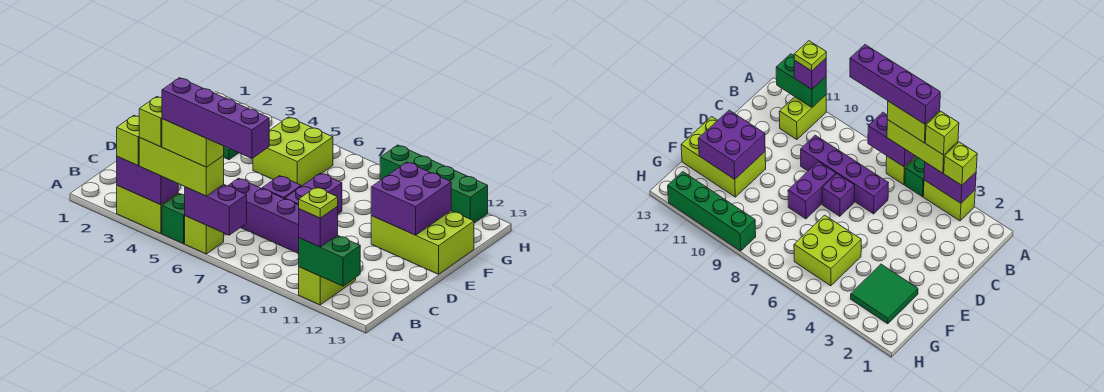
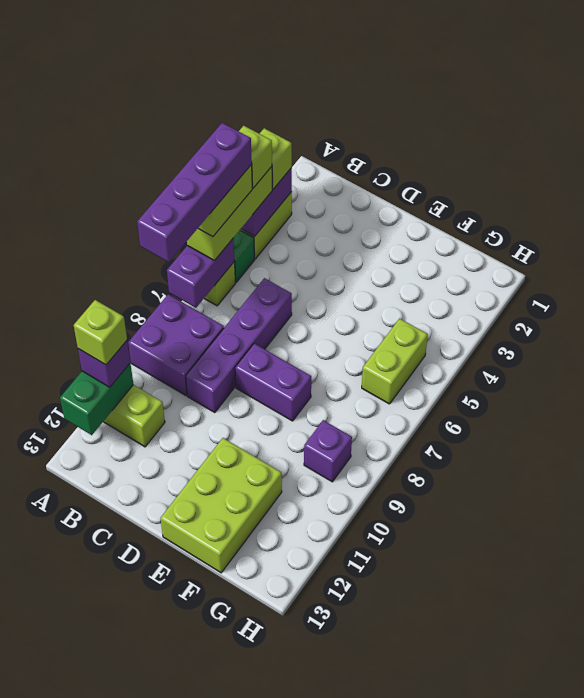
lime plate A11 level 4 -> lime brick A11 level 4
purple brick D7 level 1 -> purple brick G9 level 1
purple brick E11:F12 level 2 -> purple brick A8:B9 level 1
green tile F2:G3 level 1 -> none
lime brick F5:G6 level 1 -> lime brick G5:G6 level 1
green brick H9:H12 level 1 -> none

